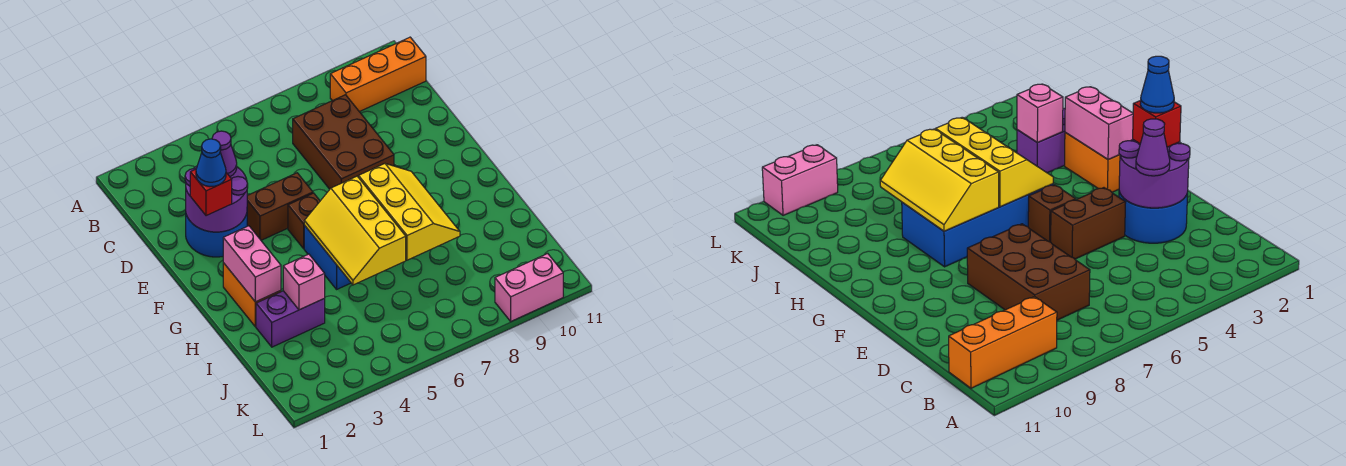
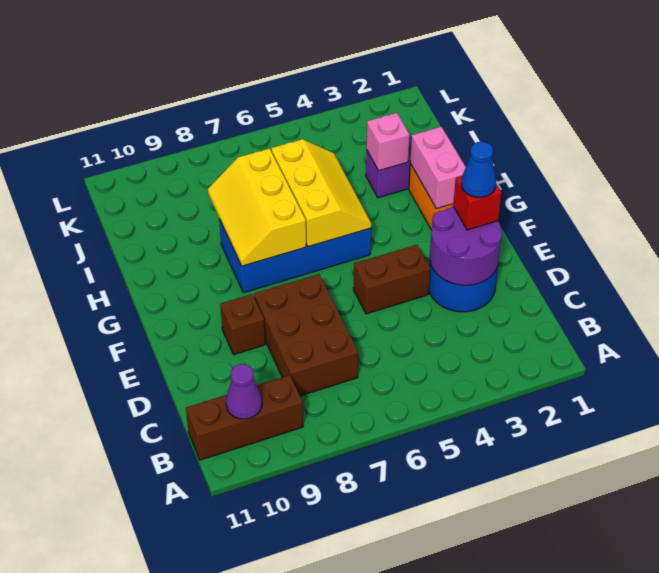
orange brick B9:B11 level 1 -> brown brick B9:B11 level 1
purple cone D3 level 3 -> purple cone B10 level 2
brown brick F5 level 1 -> brown brick E9 level 1
pink brick L9:L10 level 1 -> none

